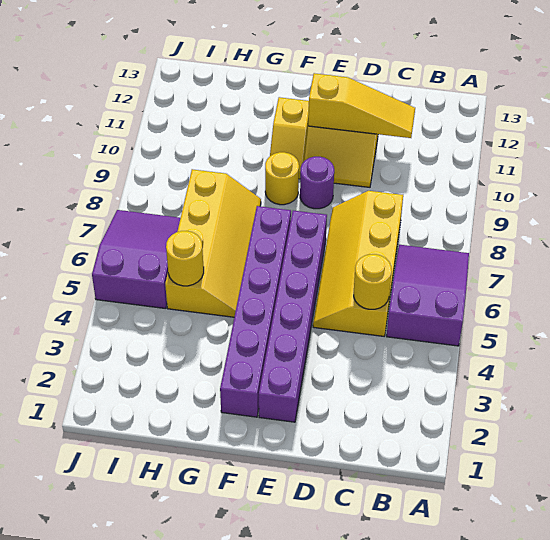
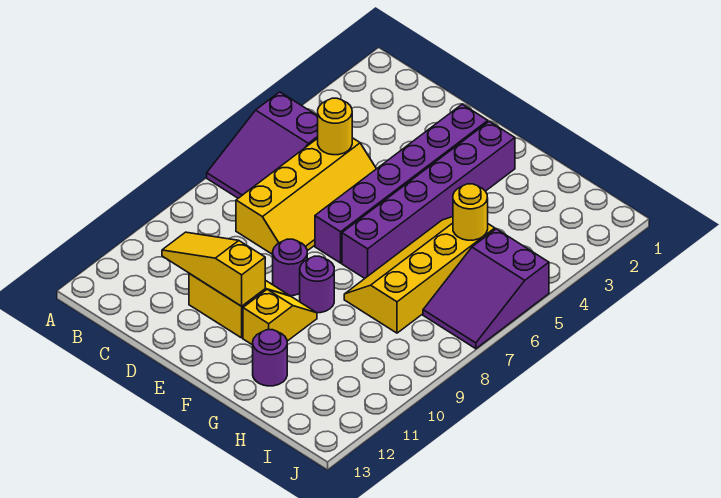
yellow round brick F9 level 1 -> purple round brick F9 level 1
none -> purple round brick G12 level 1

